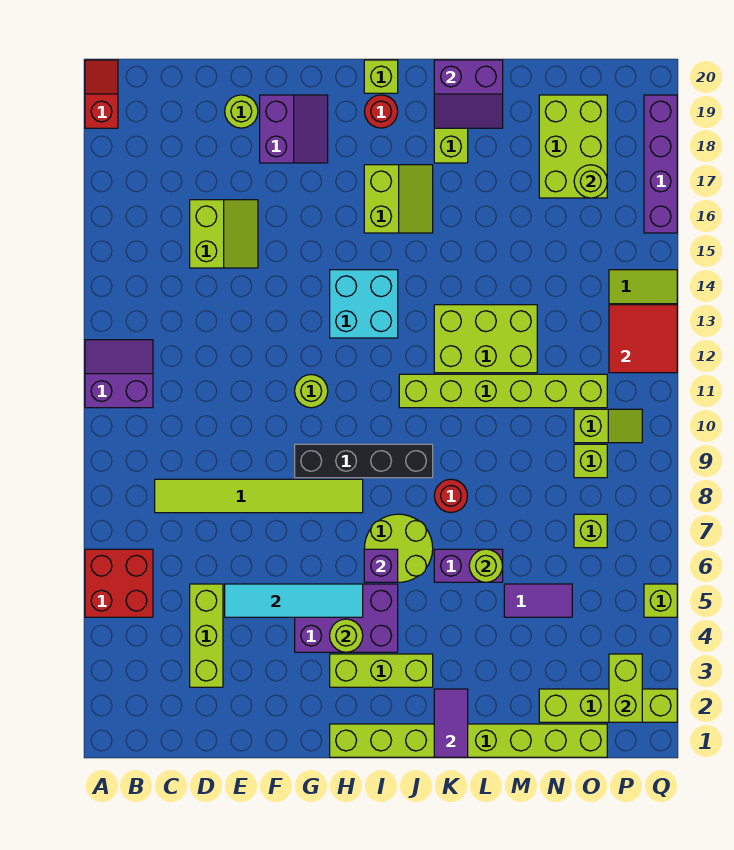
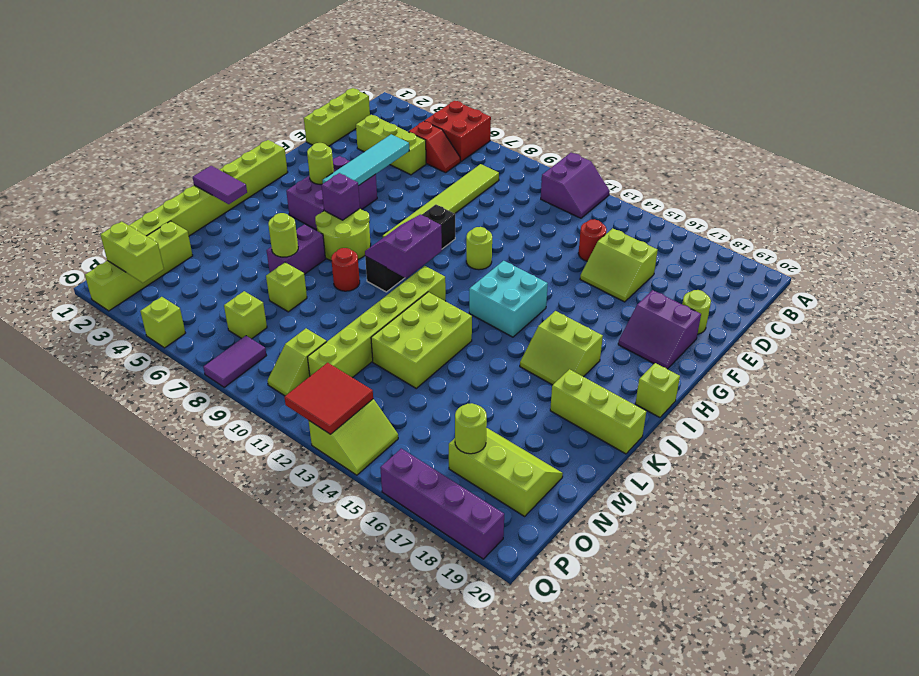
red slope A19:A20 level 1 top 19 -> red slope C5:C6 level 1 top 5
lime brick H3:J3 level 1 -> lime brick C1:E1 level 1
red round brick I19 level 1 -> red round brick D14 level 1
purple slope K19:L20 level 2 top 20 -> purple slope I9:J10 level 2 top 10
purple tile M5:N5 level 1 -> purple tile P8:Q8 level 1
lime brick N17:O19 level 1 -> lime slope N17:O19 level 1 top O
lime brick O9 level 1 -> lime brick M7 level 1

